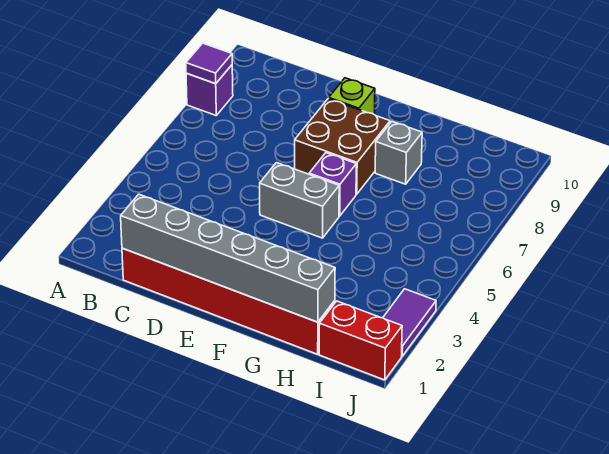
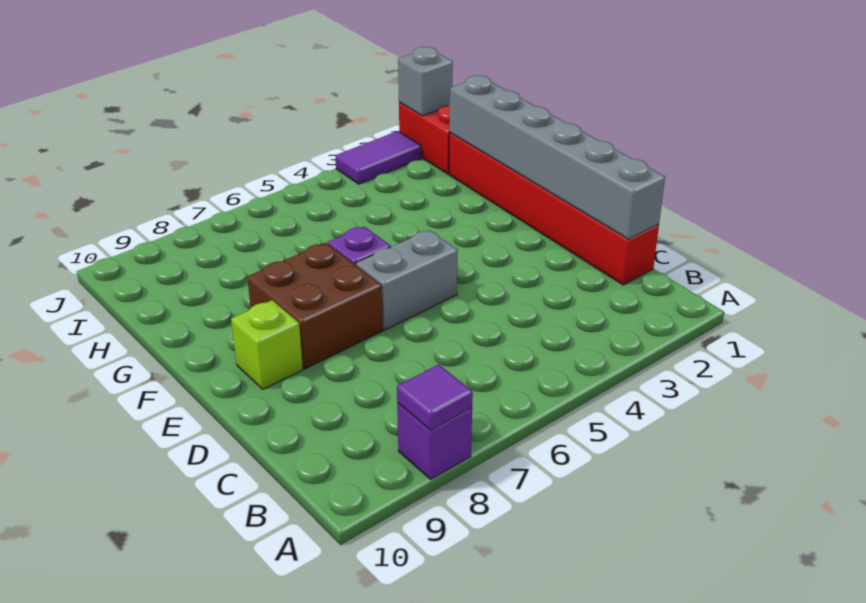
grey brick E5:F5 level 1 -> grey brick E5:E6 level 1
grey brick G8 level 1 -> grey brick J1 level 2

